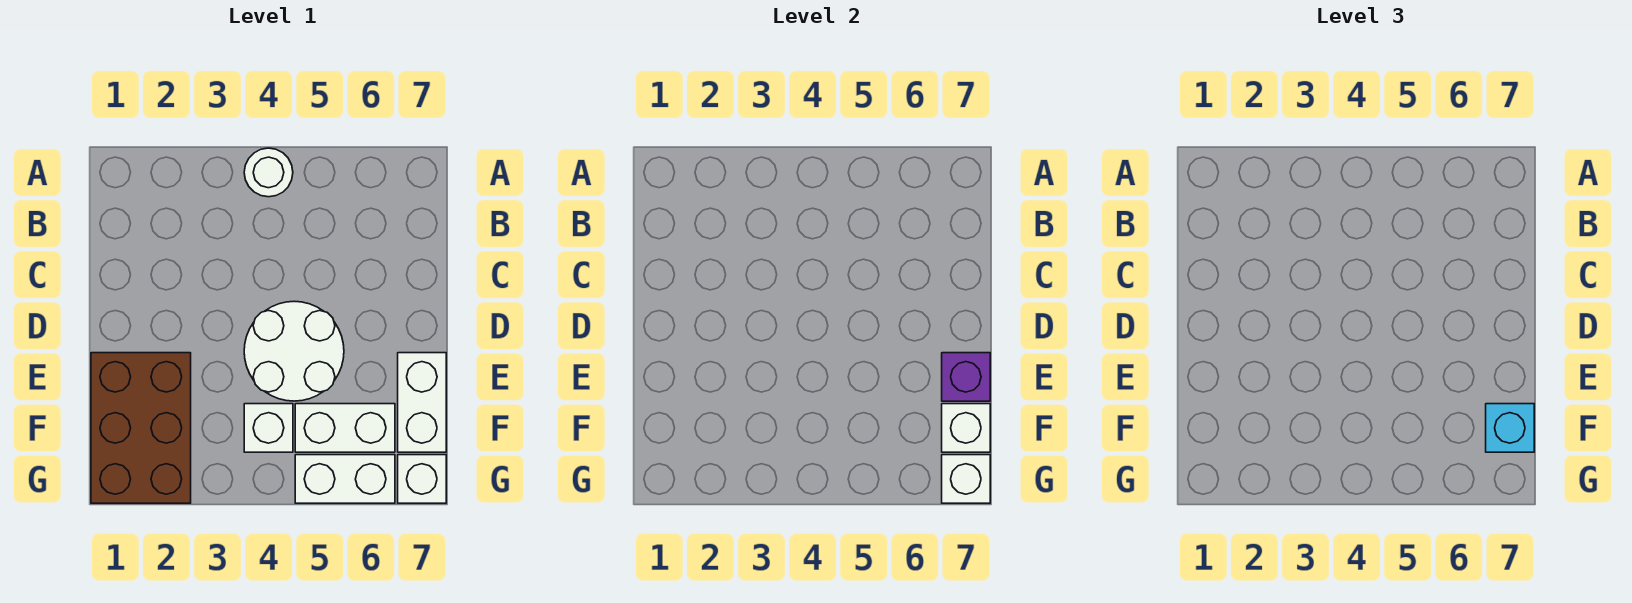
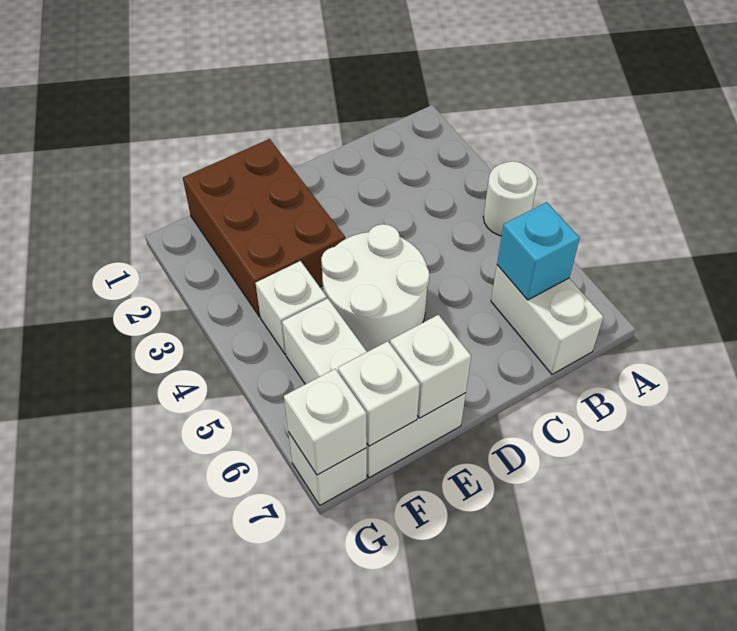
brown brick E1:G2 level 1 -> brown brick E1:F3 level 1
purple brick E7 level 2 -> white brick E7 level 2
cyan brick F7 level 3 -> cyan brick B6 level 2
white brick G5:G6 level 1 -> white brick B6:B7 level 1

